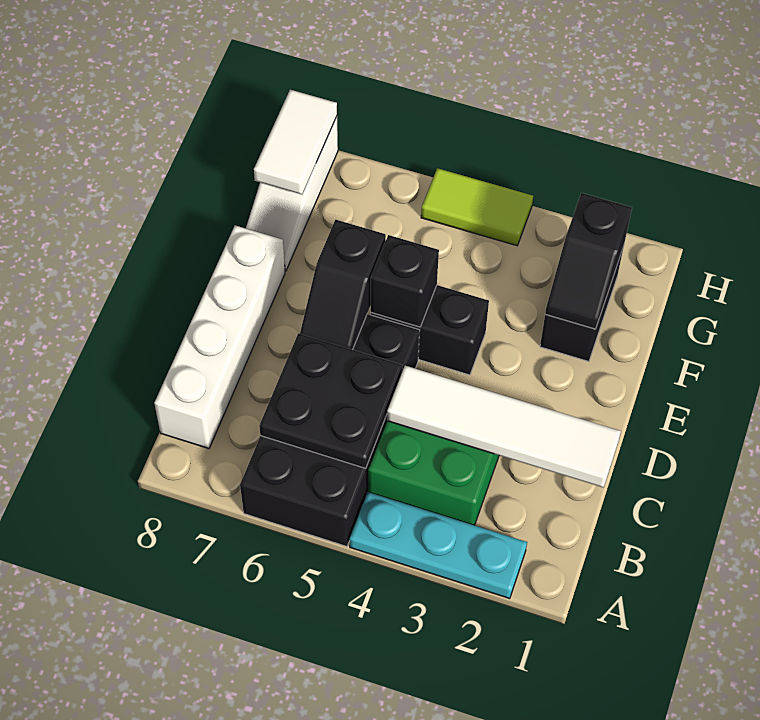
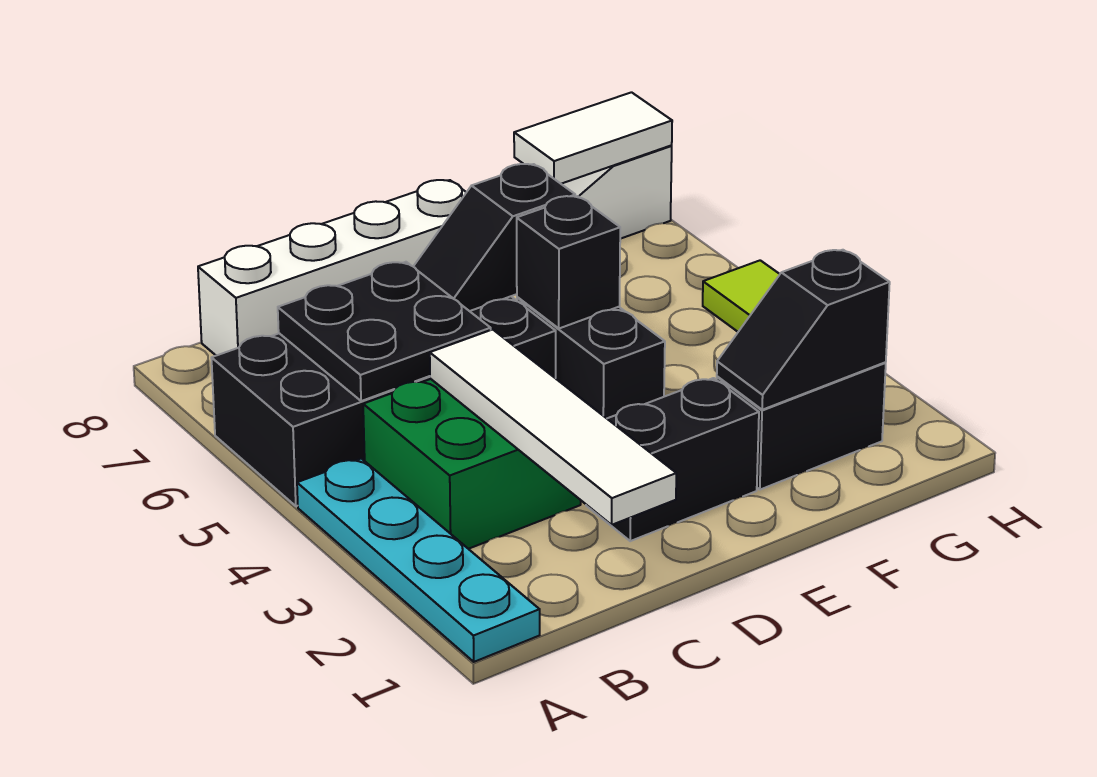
cyan plate A2:A4 level 1 -> cyan plate A1:A4 level 1
none -> black brick D2:E2 level 1

